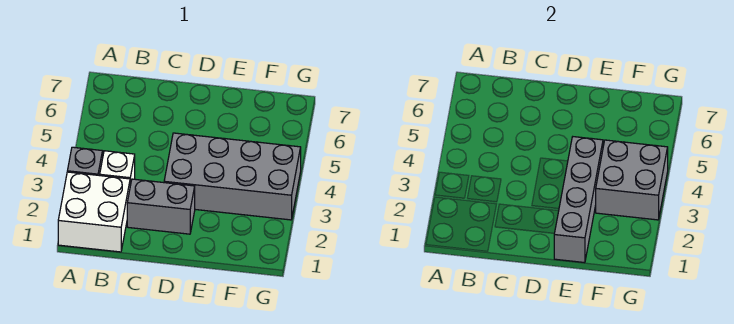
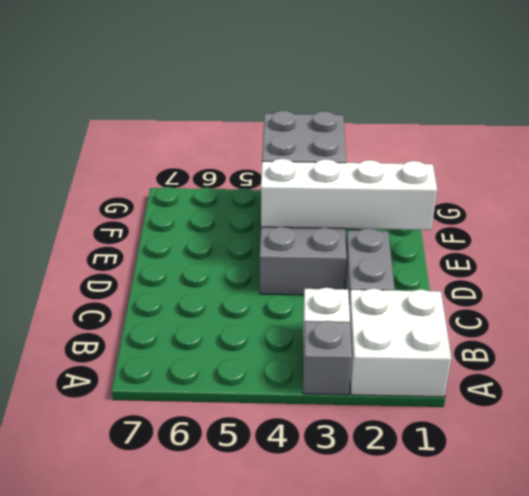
grey brick E1:E4 level 2 -> white brick E1:E4 level 2

